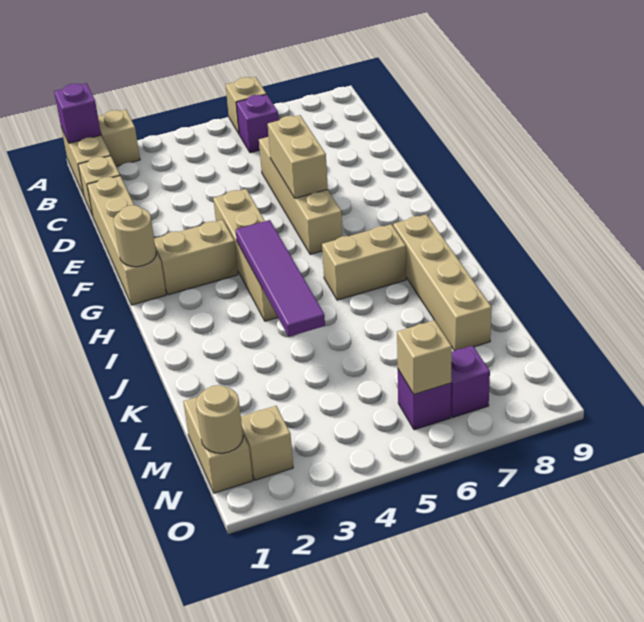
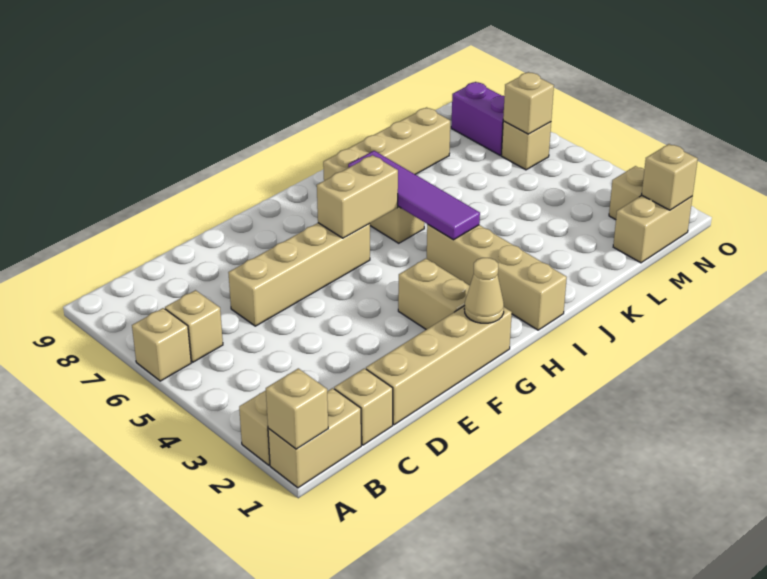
purple brick A1 level 2 -> tan brick A1 level 2
purple brick B6 level 1 -> tan brick B6 level 1
tan brick E6:F6 level 2 -> tan brick G6:H6 level 2
tan brick F4:I4 level 1 -> tan brick I1:I4 level 1
tan round brick G1 level 2 -> tan cone G1 level 2
purple tile H4:K4 level 2 -> purple tile I4:I7 level 2
tan round brick N1 level 2 -> tan brick N1 level 2
purple brick N6 level 1 -> tan brick N6 level 1
purple brick N7 level 1 -> purple brick N7:N8 level 1

